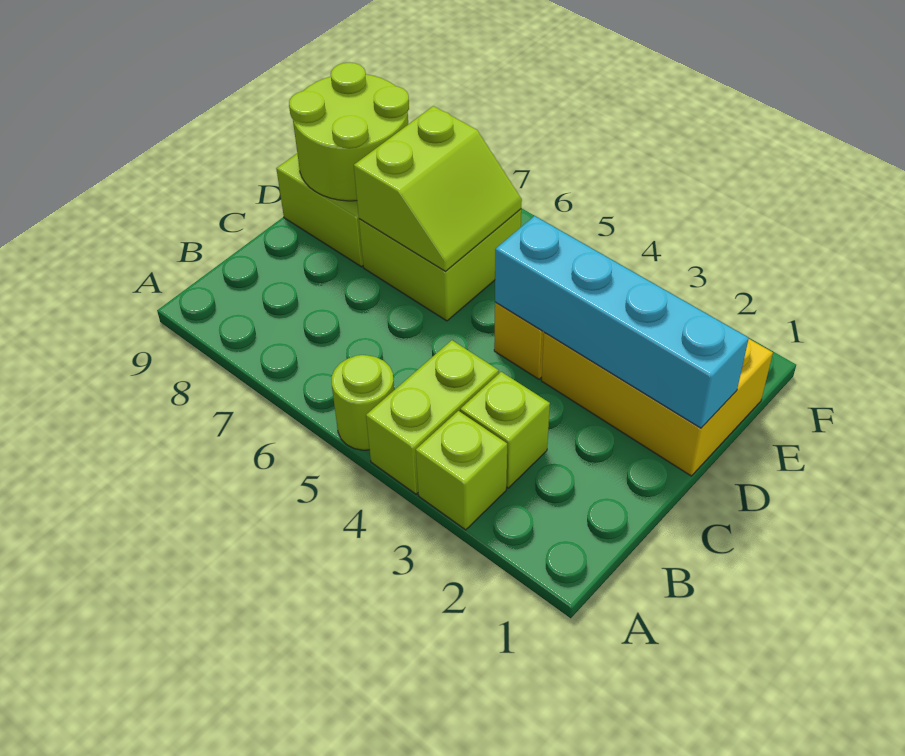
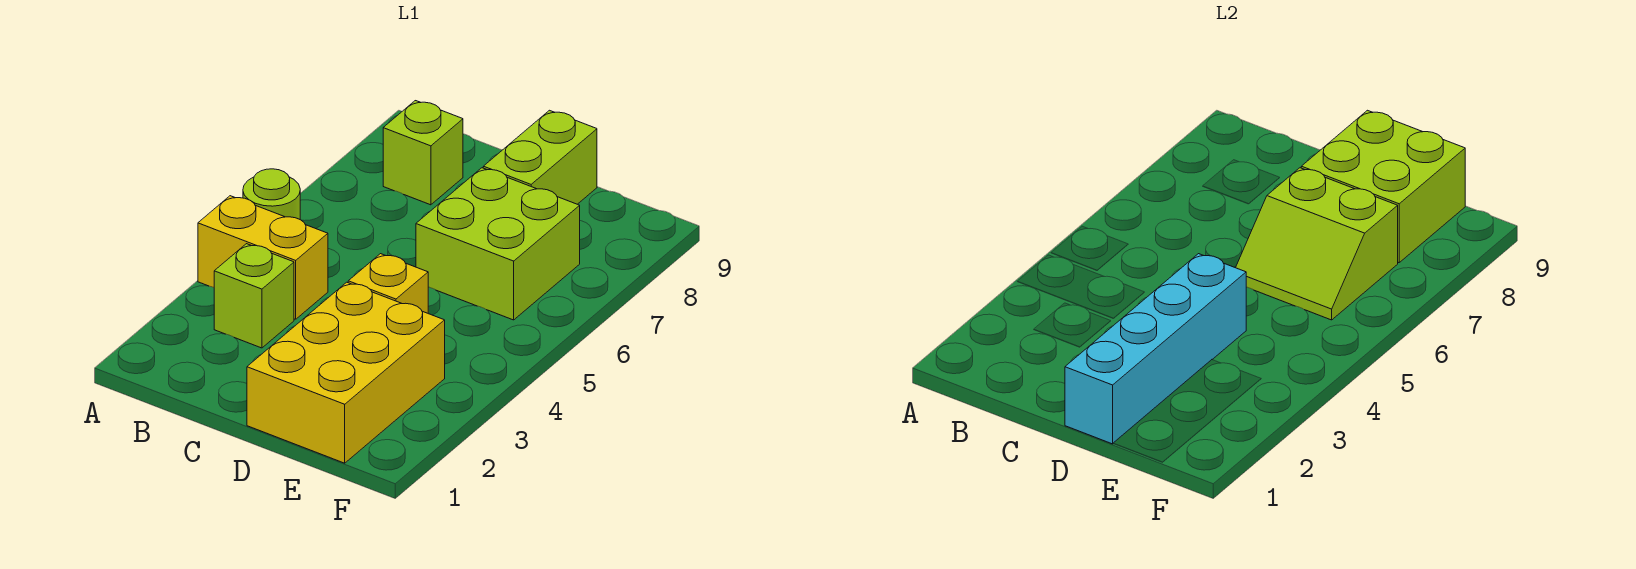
lime brick A3 level 1 -> lime brick B8 level 1
lime brick A4:B4 level 1 -> yellow brick A4:B4 level 1
lime round brick D8:E9 level 2 -> lime brick D8:E9 level 2

